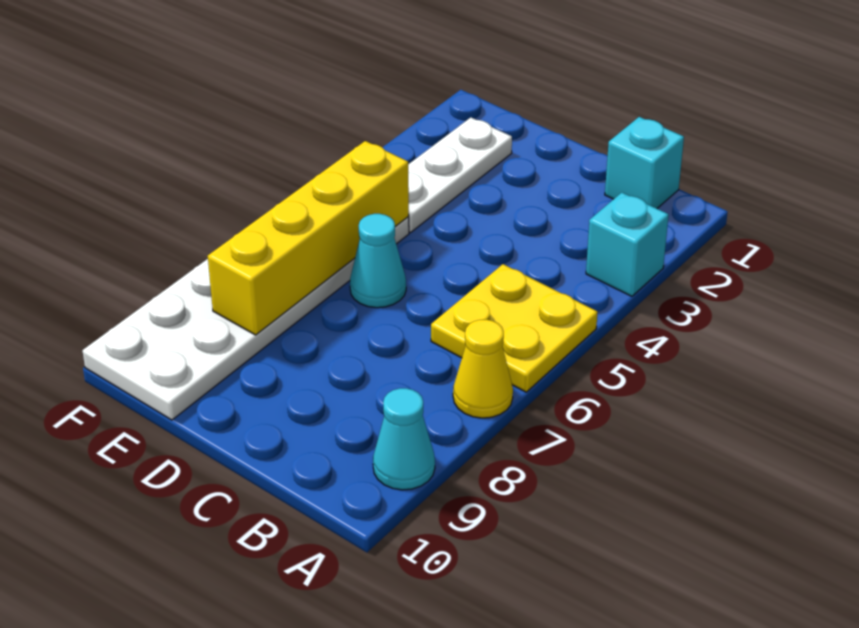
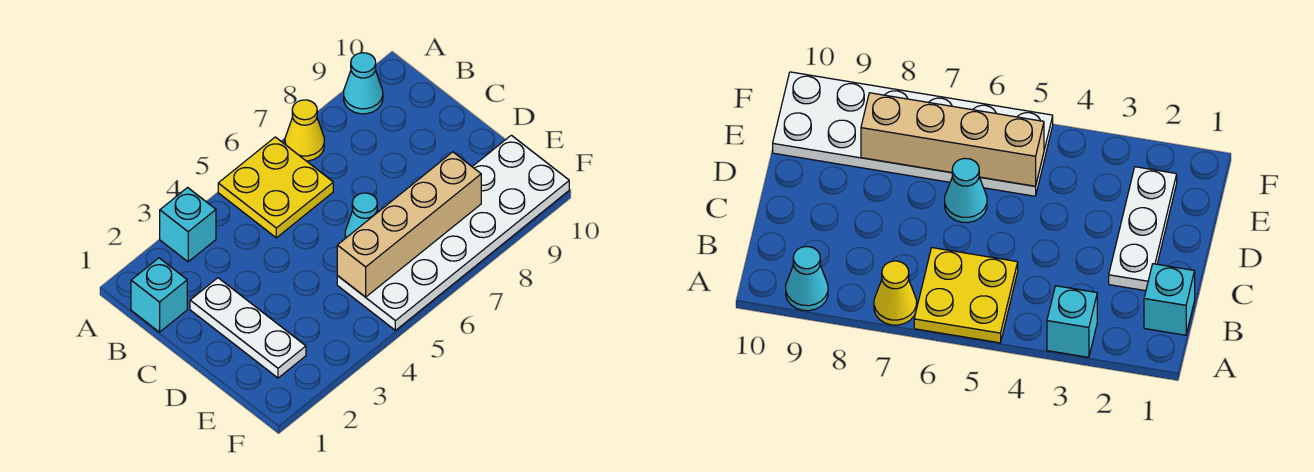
white plate E2:E4 level 1 -> white plate C2:E2 level 1
yellow brick E5:E8 level 2 -> tan brick E5:E8 level 2

